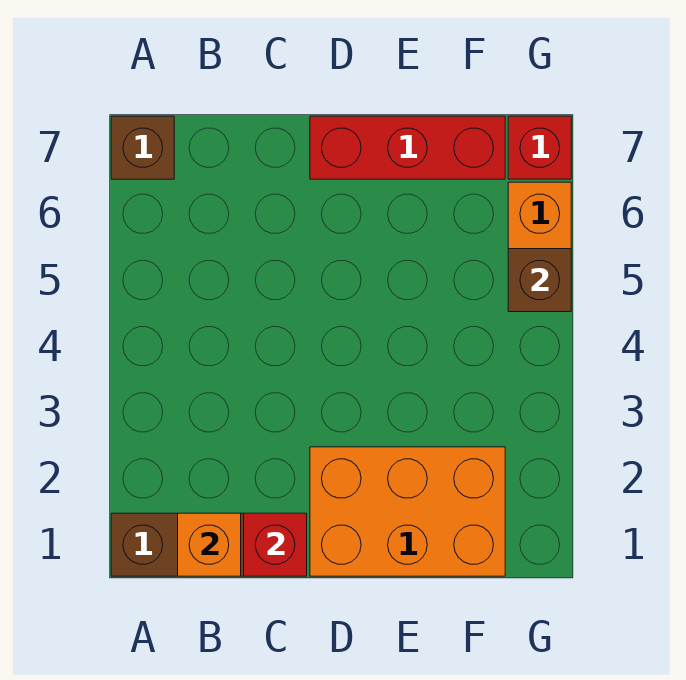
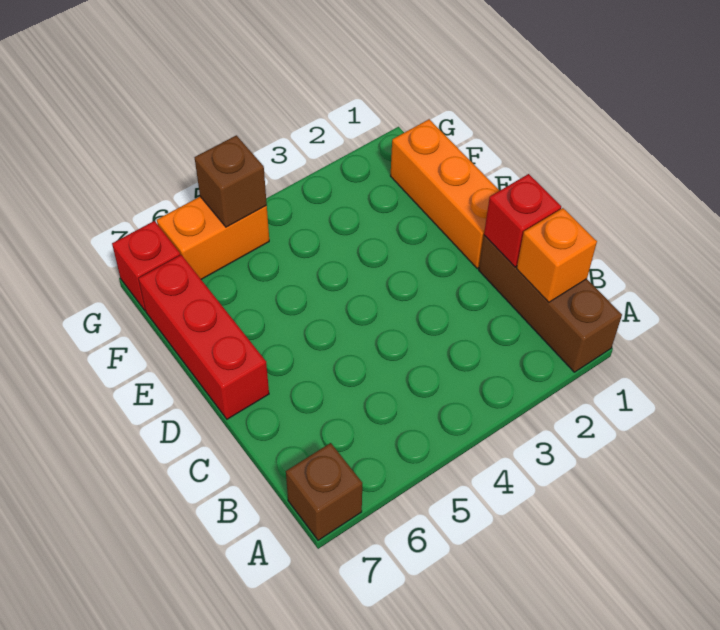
orange brick D1:F2 level 1 -> orange brick D1:F1 level 1

